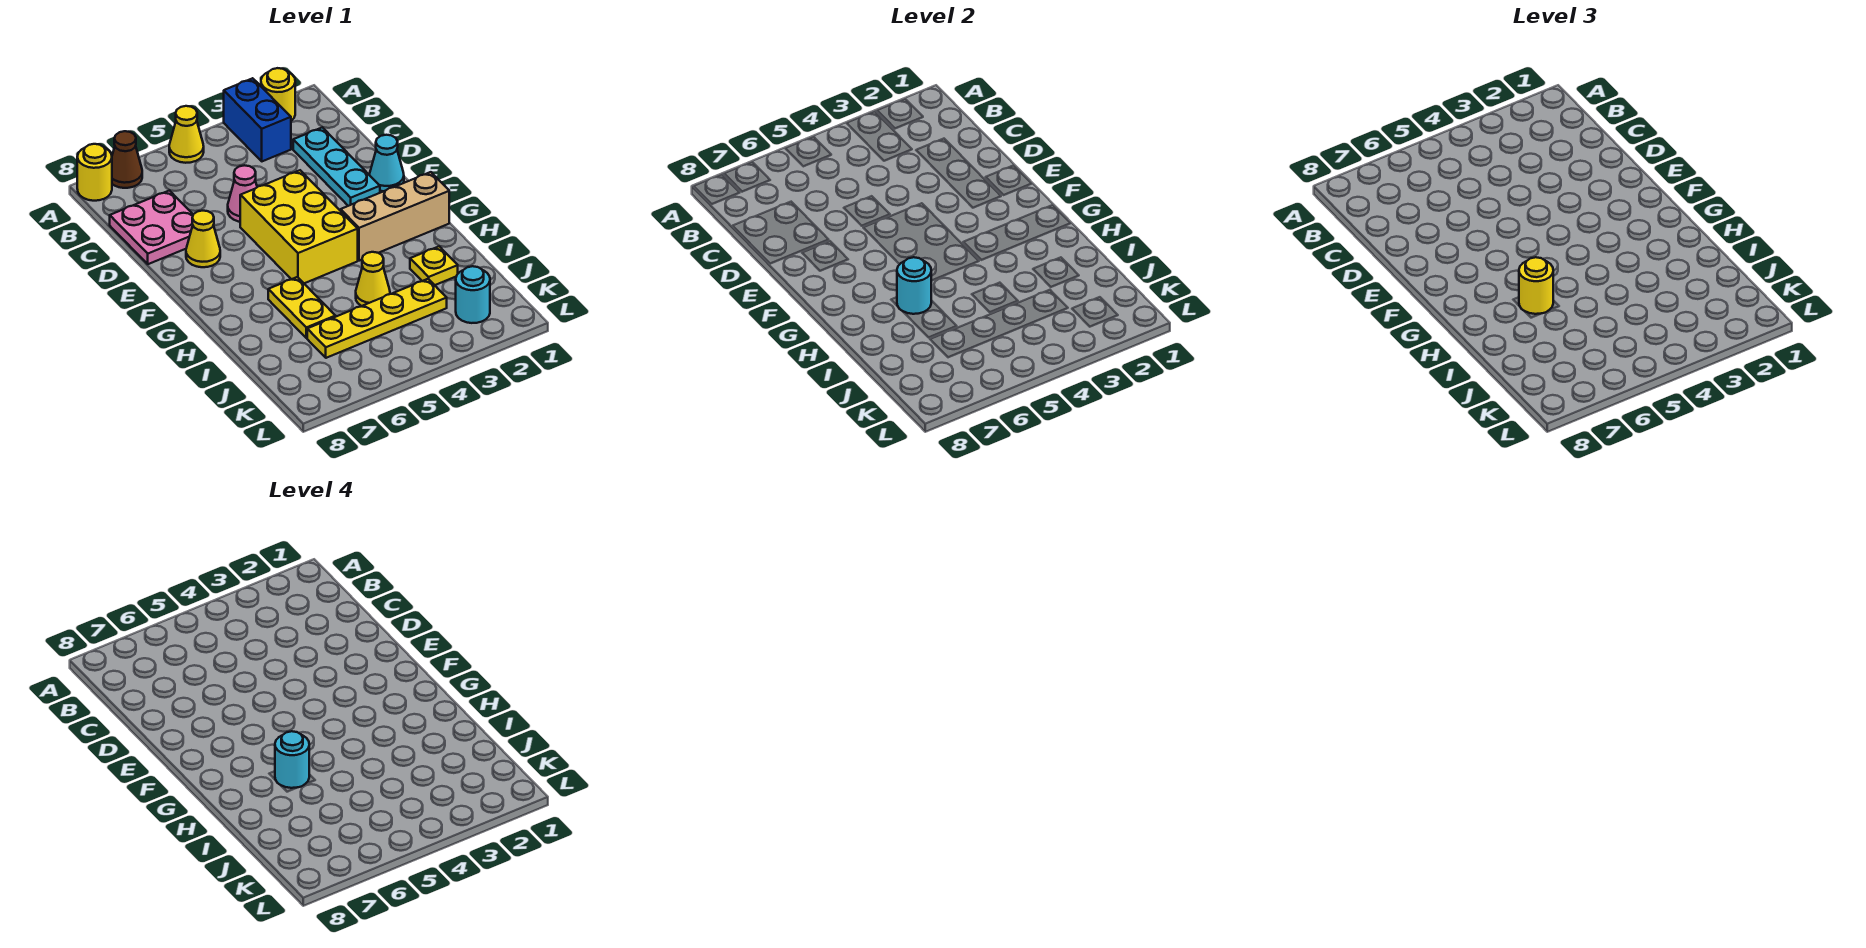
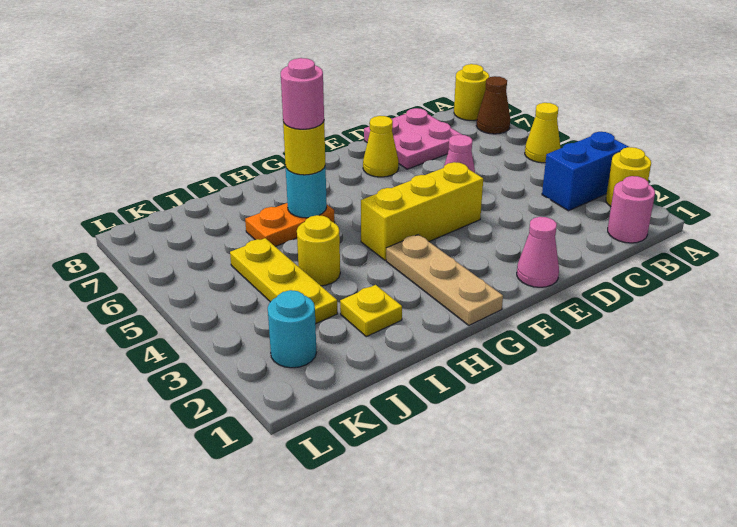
none -> pink round brick B1 level 1
cyan plate C2:E2 level 1 -> none
cyan cone E1 level 1 -> pink cone E1 level 1
yellow brick E4:G5 level 1 -> yellow brick E4:G4 level 1
tan brick G1:G3 level 1 -> tan plate G1:G3 level 1
yellow plate H6:I6 level 1 -> orange plate H6:I6 level 1
cyan round brick H6 level 4 -> pink round brick H6 level 4
yellow cone I4 level 1 -> yellow round brick I4 level 1
yellow plate J3:J6 level 1 -> yellow plate J3:J5 level 1

